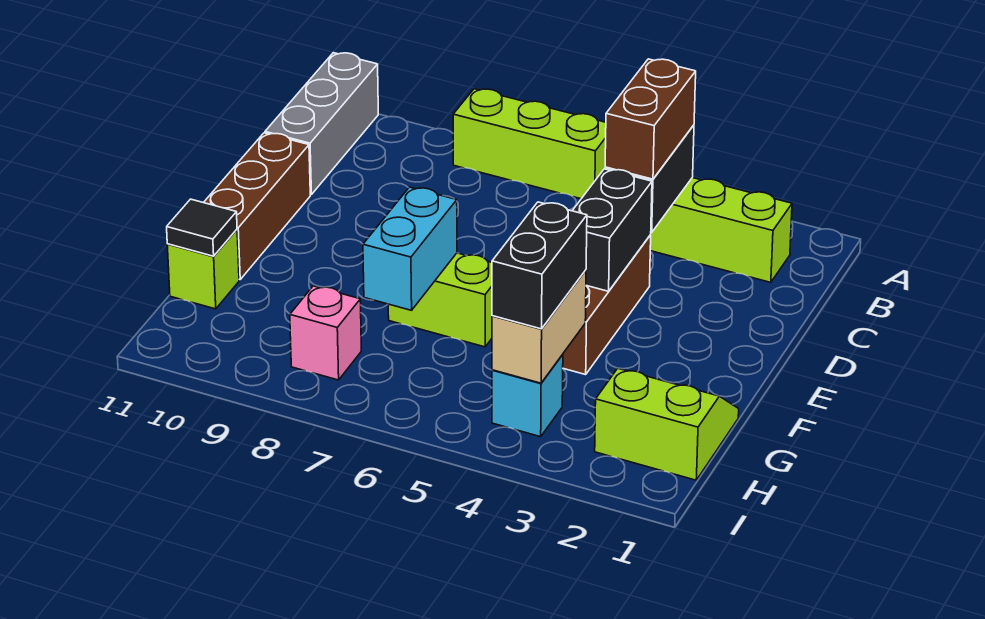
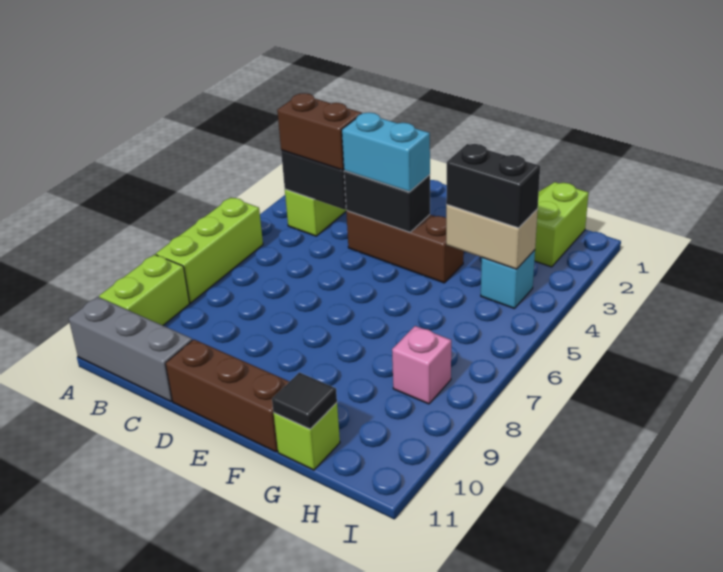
lime brick F6:F7 level 1 -> lime brick A9:A10 level 1
cyan brick F7:G7 level 2 -> cyan brick D4:E4 level 3

